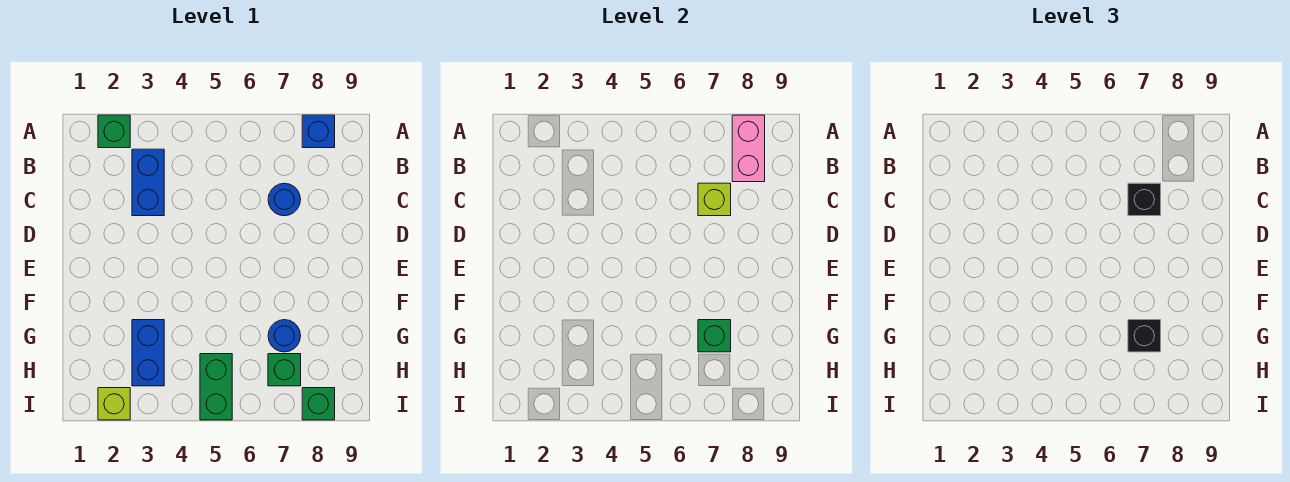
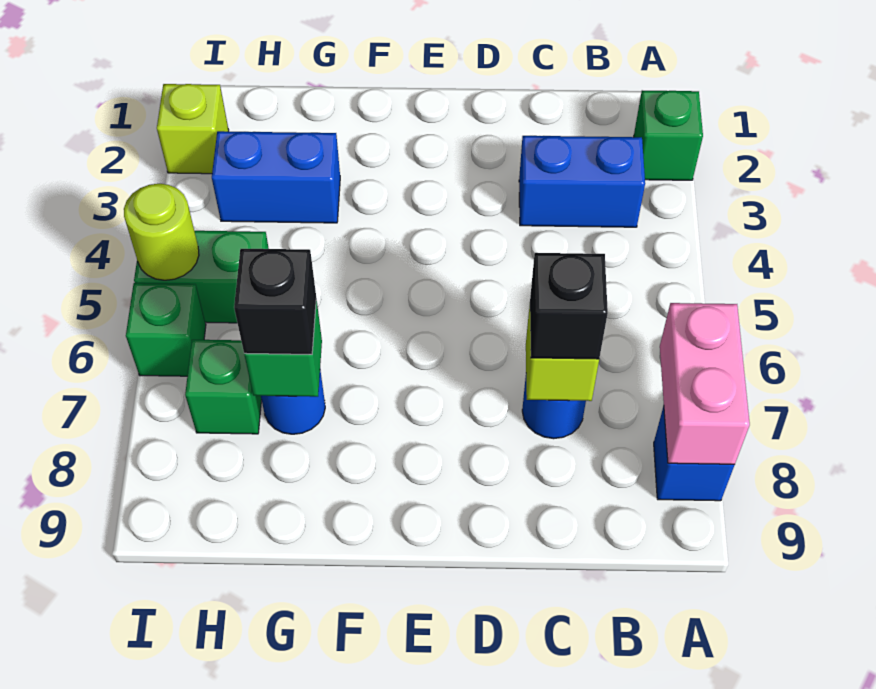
pink brick A8:B8 level 2 -> pink brick A7:A8 level 2
none -> lime round brick I5 level 2
green brick I8 level 1 -> green brick I6 level 1

